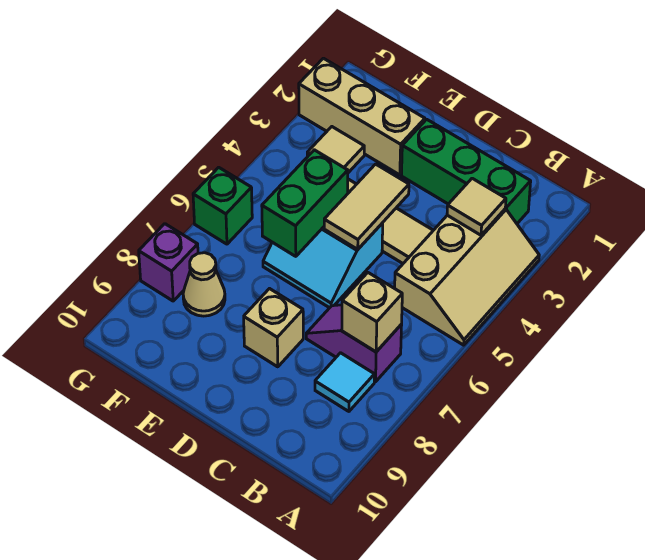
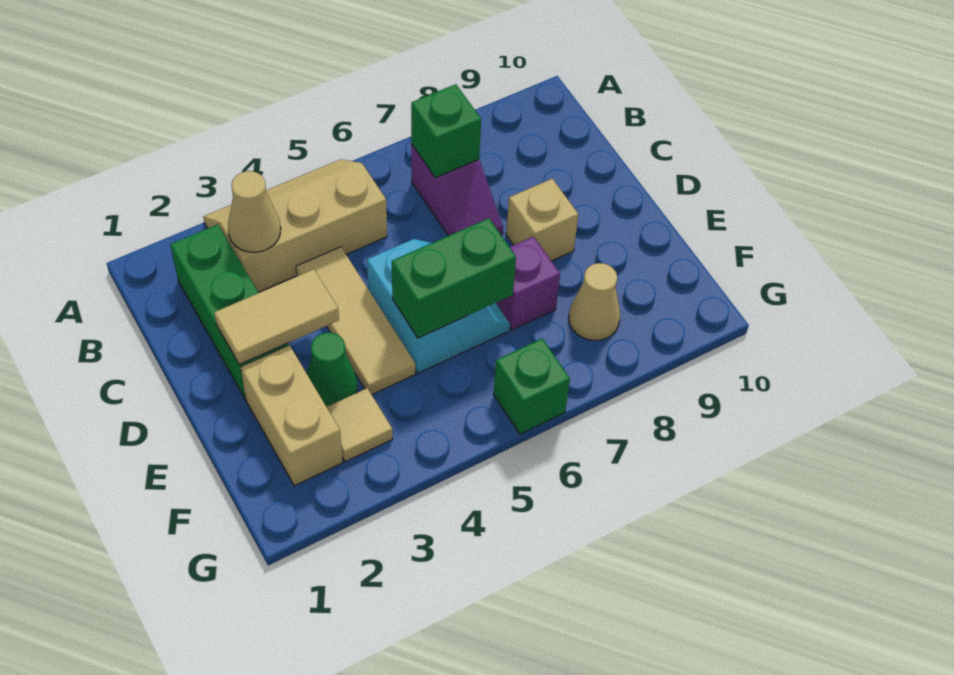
tan tile B3 level 2 -> tan cone B3 level 2
tan brick B7 level 2 -> green brick B7 level 2
cyan tile B8 level 1 -> none
tan tile D4:D5 level 2 -> tan tile D2:D3 level 2
tan brick E2:G2 level 1 -> tan brick E2:F2 level 1
none -> green cone E3 level 1
purple brick G8 level 1 -> purple brick E7 level 1

